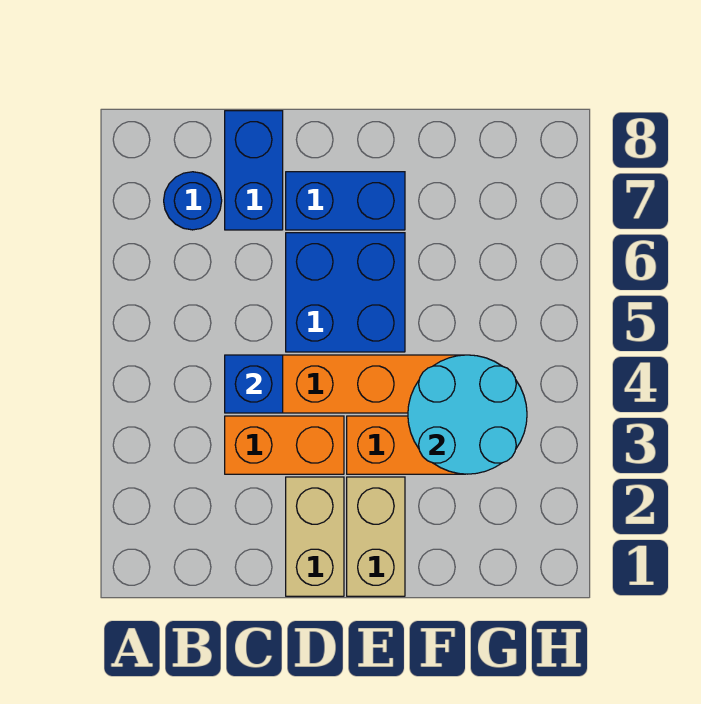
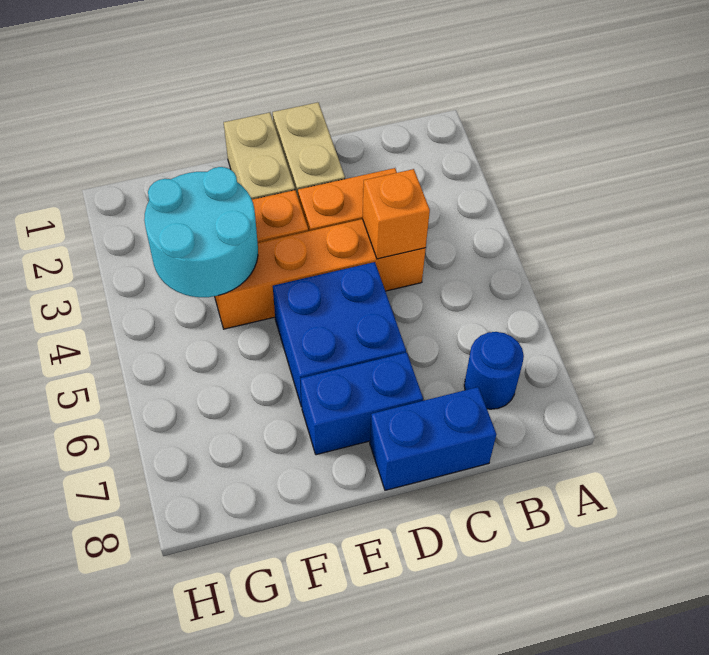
blue brick C4 level 2 -> orange brick C4 level 2
blue brick C7:C8 level 1 -> blue brick C8:D8 level 1

